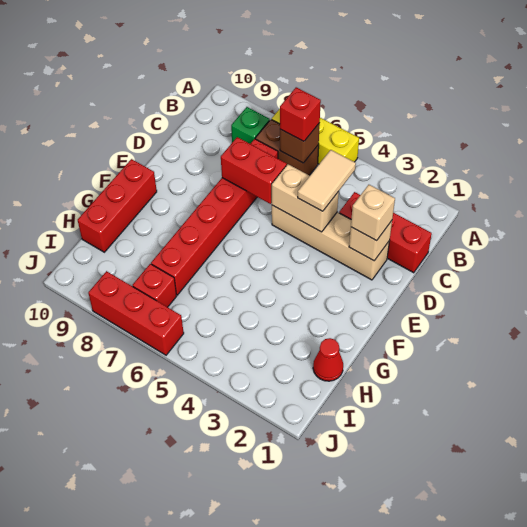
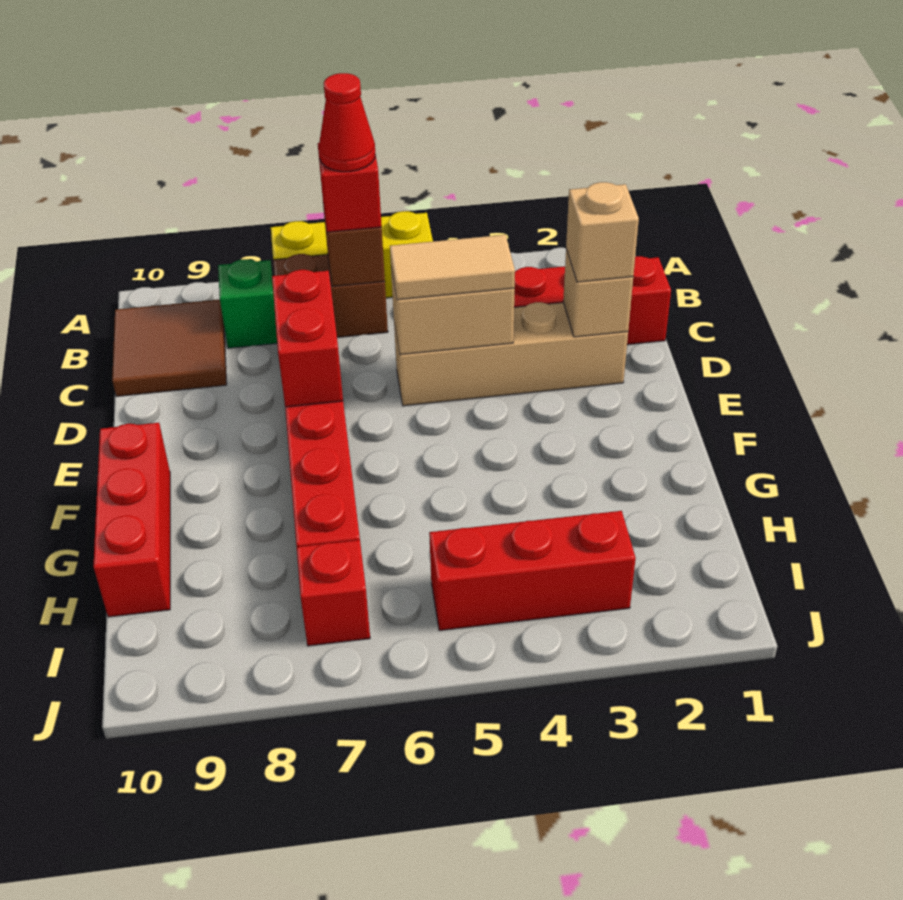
none -> brown tile B9:C10 level 1
tan tile C4:D4 level 3 -> tan tile D4:D5 level 3
red brick D6:D7 level 2 -> red brick D7:E7 level 2
red cone H1 level 1 -> red cone B6 level 4
red brick J6:J8 level 1 -> red brick I3:I5 level 1

